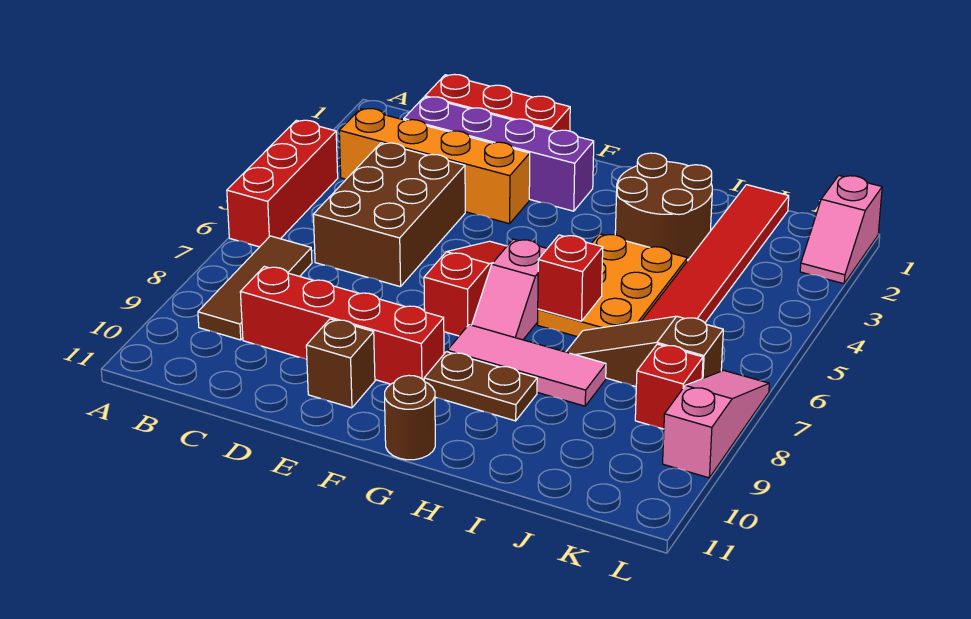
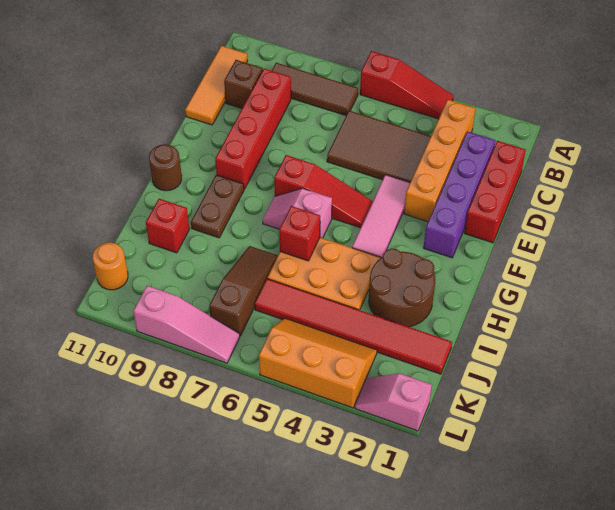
red brick A4:A6 level 1 -> red slope A4:A6 level 1 top 6
none -> orange tile B11:D11 level 1
brown brick C4:D6 level 1 -> brown tile C4:D6 level 1
brown brick E10 level 1 -> brown brick C10 level 1
pink tile G8:I8 level 1 -> pink tile E4:G4 level 1
none -> orange slope K3:L5 level 1 top L
red brick K8 level 1 -> red brick I10 level 1
none -> orange round brick K11 level 1

